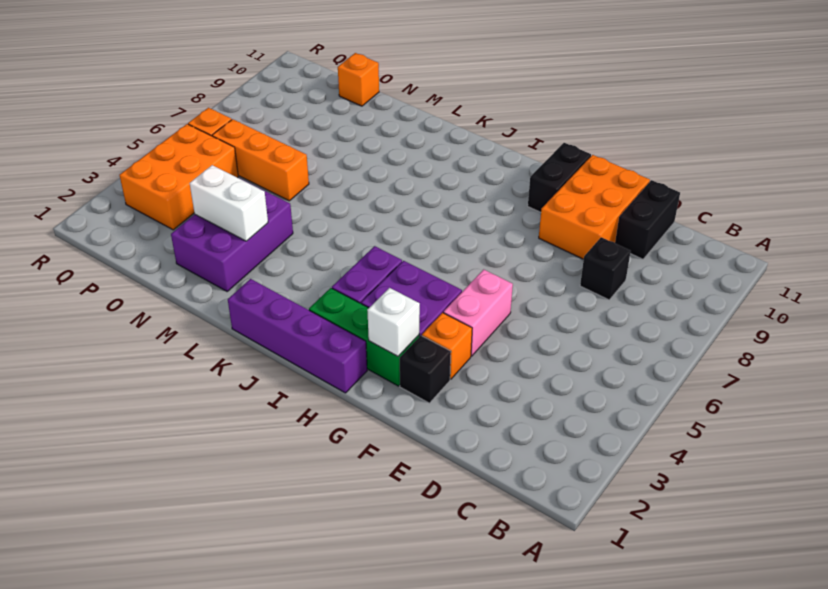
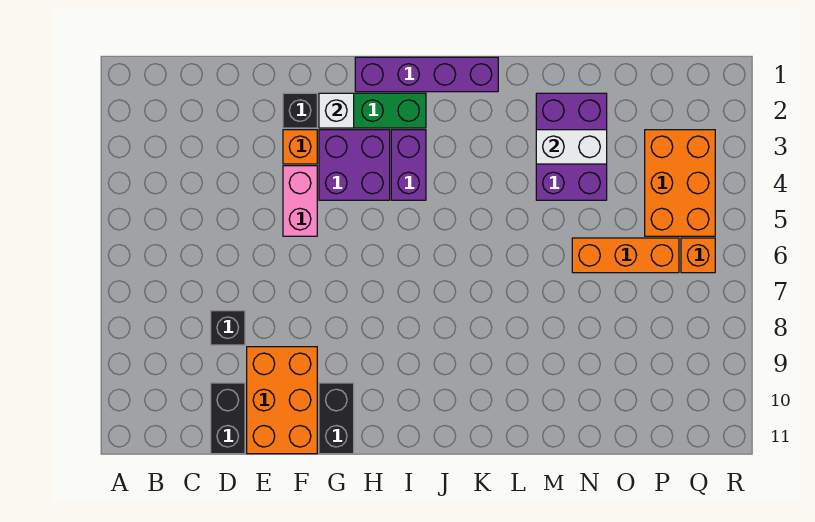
orange brick O11 level 1 -> none

